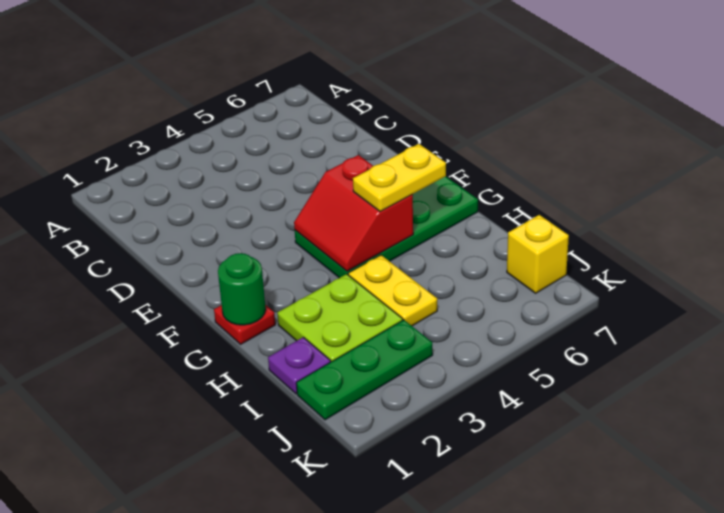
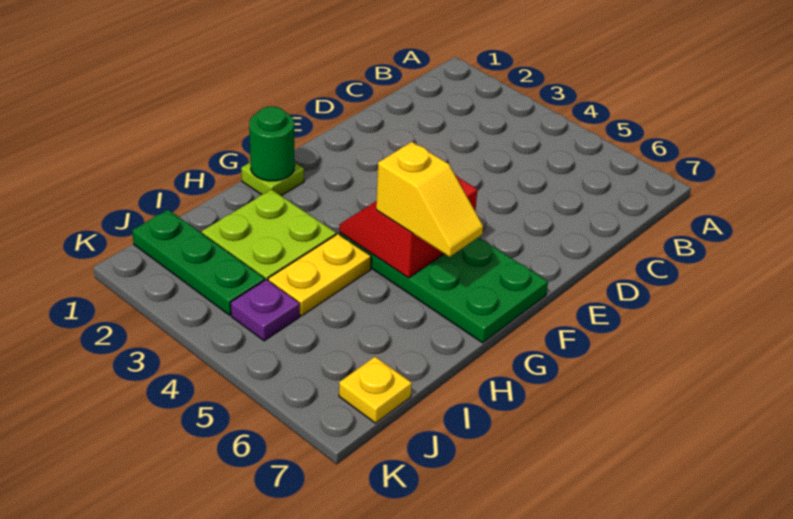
red plate G1 level 1 -> lime plate G1 level 1
yellow plate G5:G6 level 3 -> yellow slope G5:G6 level 3 top 5
purple plate I1 level 1 -> purple plate J4 level 1
yellow brick J7 level 1 -> yellow plate J7 level 1

